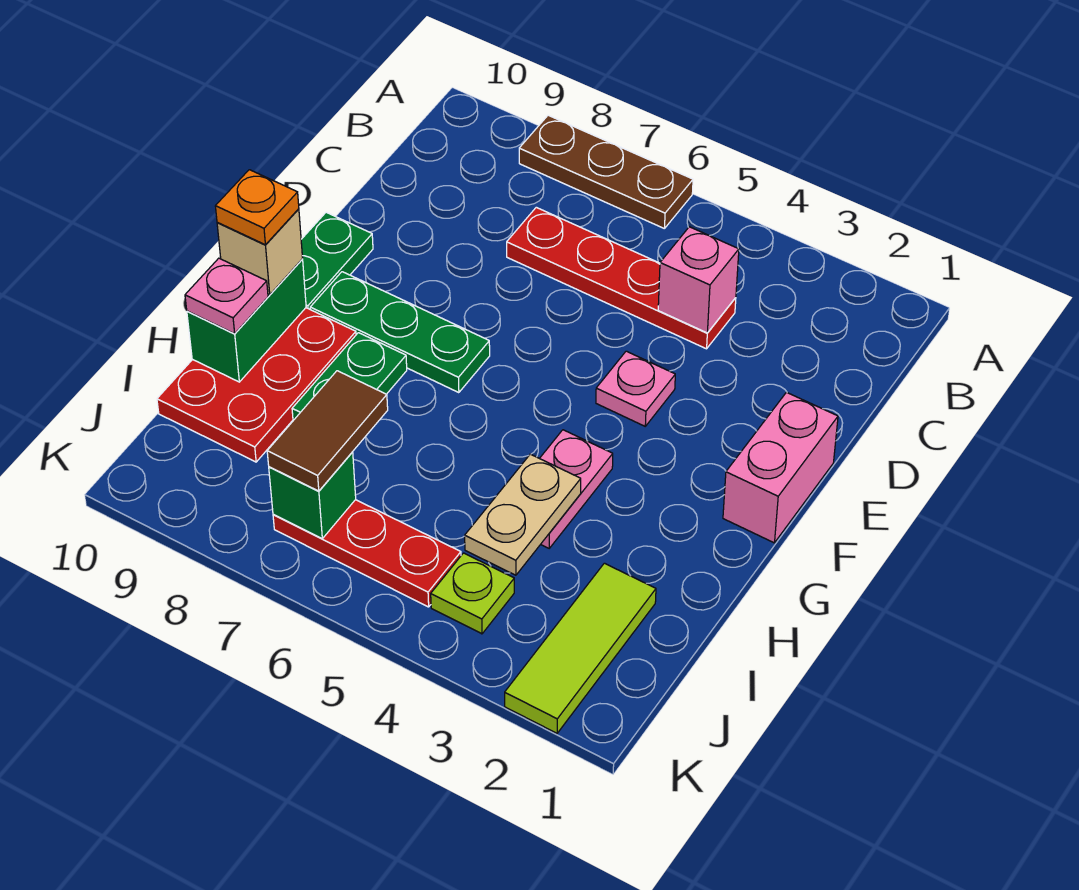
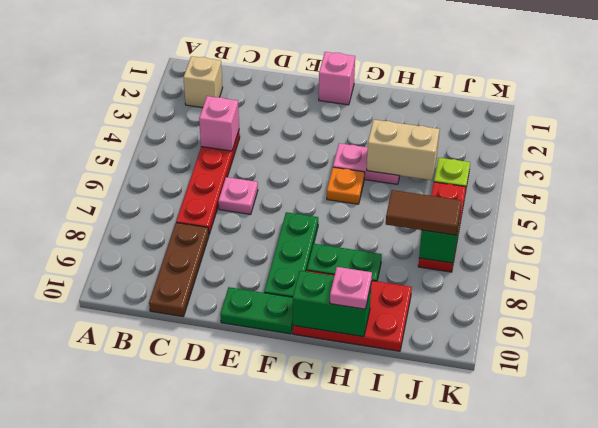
brown plate A6:A8 level 1 -> brown plate C8:C10 level 1
pink brick E1:F1 level 1 -> pink brick F1 level 1
pink plate E4 level 1 -> pink plate D6 level 1
tan brick G10 level 3 -> tan brick B2 level 1
orange plate G10 level 4 -> orange plate G5 level 1
tan plate H4:I4 level 2 -> tan brick H4:I4 level 2
lime tile I2:K2 level 1 -> none

